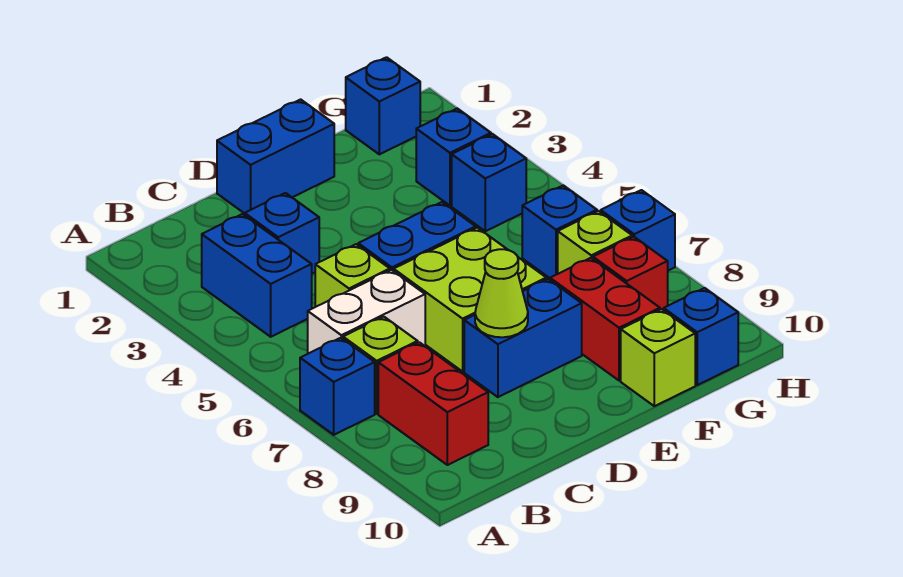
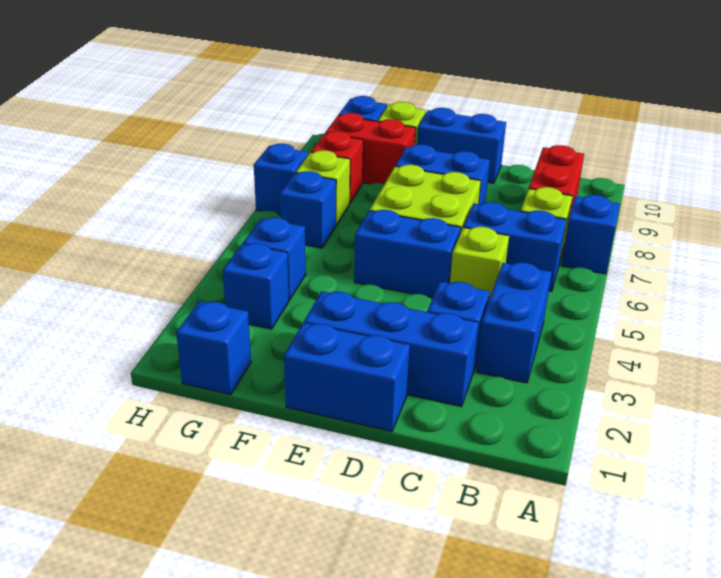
white brick B6:C6 level 1 -> blue brick B6:C6 level 1
none -> blue brick C2:E2 level 1
lime cone D8 level 2 -> none
none -> blue brick D10:E10 level 1
red brick F8:F9 level 1 -> red brick F9:G9 level 1

